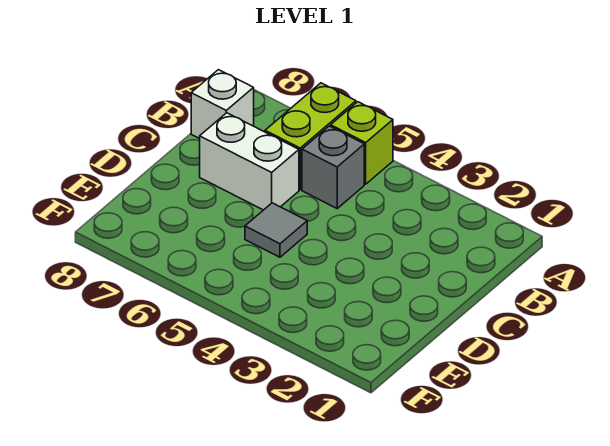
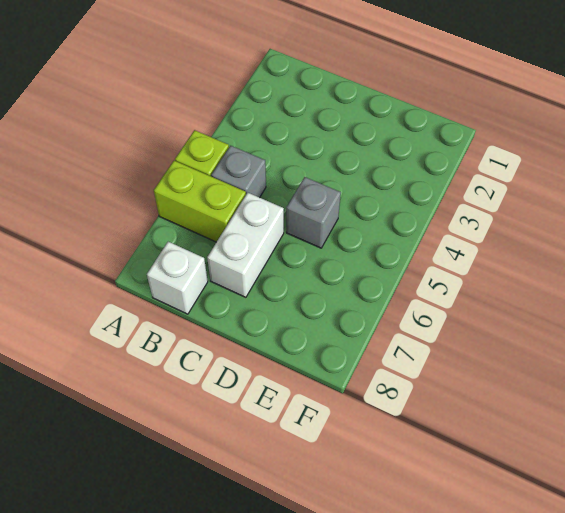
grey tile D5 level 1 -> grey brick D5 level 1

